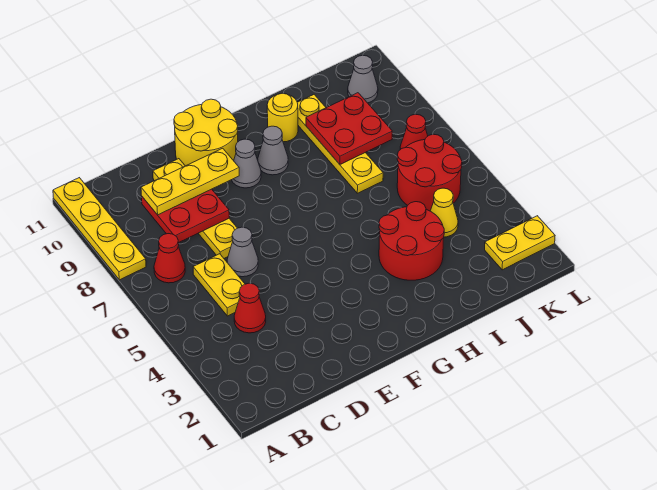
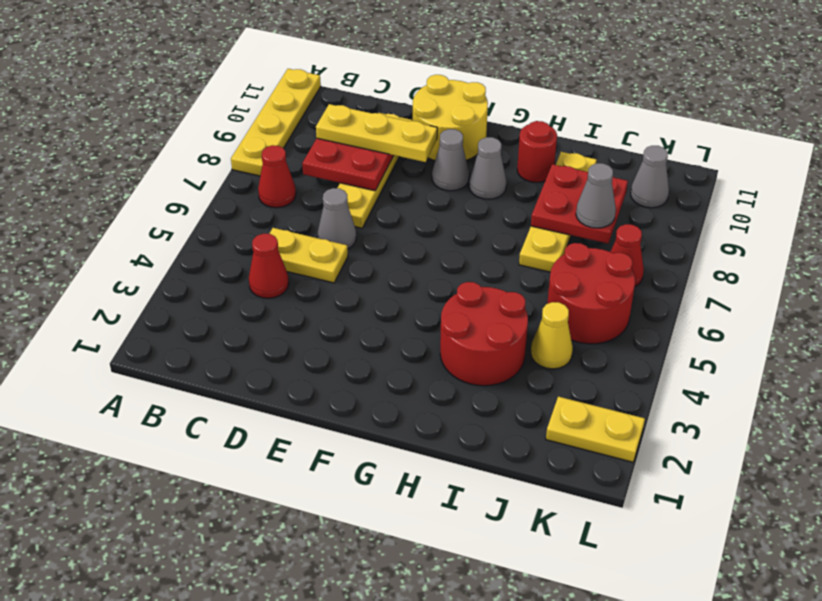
yellow plate C5:C6 level 1 -> yellow plate C5:D5 level 1
yellow round brick H10 level 1 -> red round brick H10 level 1
none -> grey cone J8 level 3

